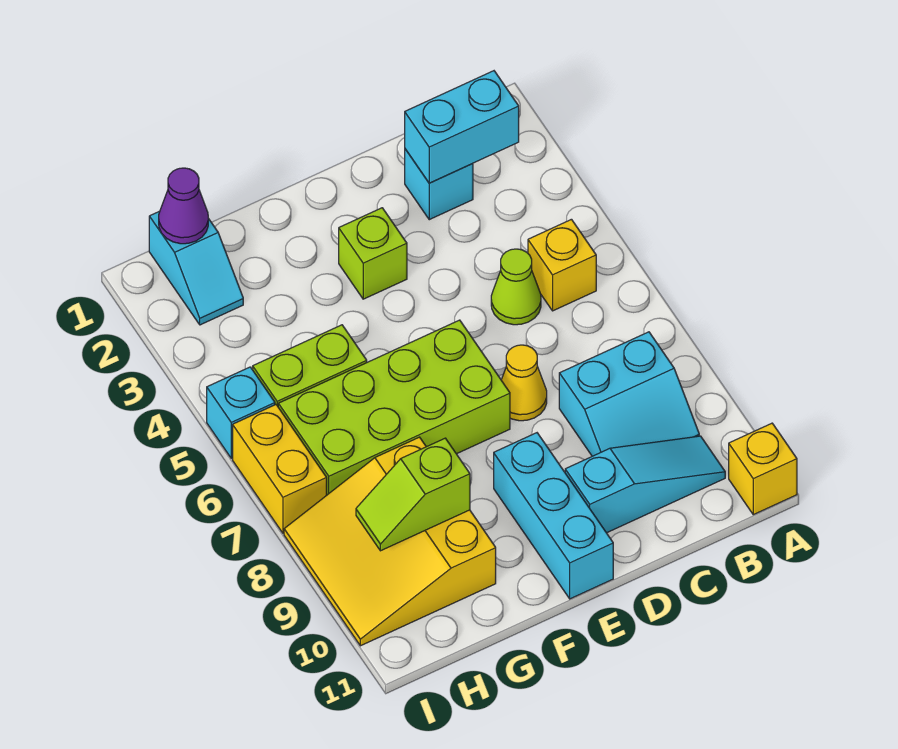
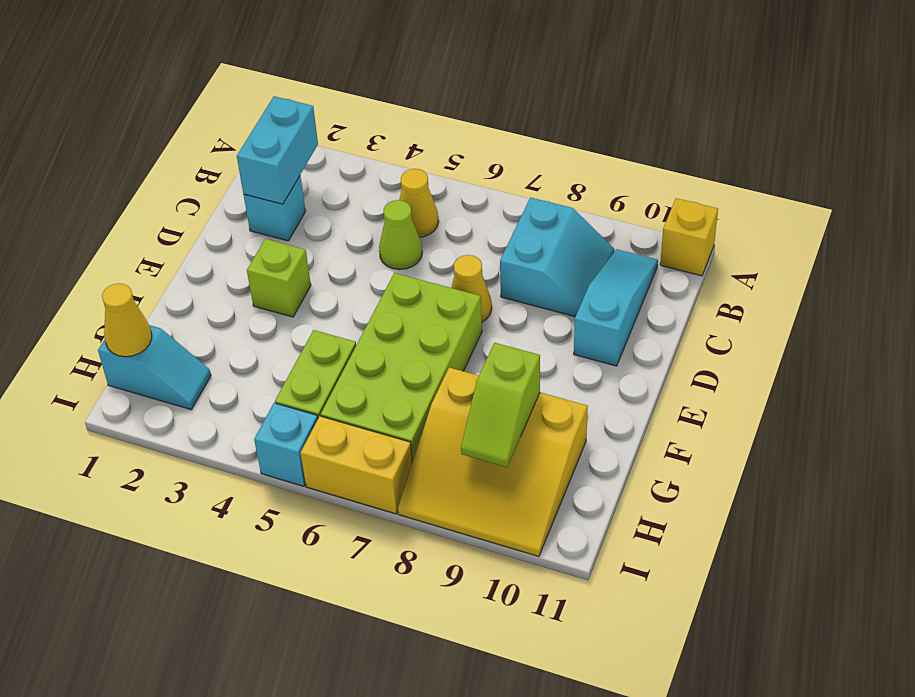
yellow brick B5 level 1 -> yellow cone B5 level 1
cyan brick E9:E11 level 1 -> none
purple cone H1 level 2 -> yellow cone H1 level 2

